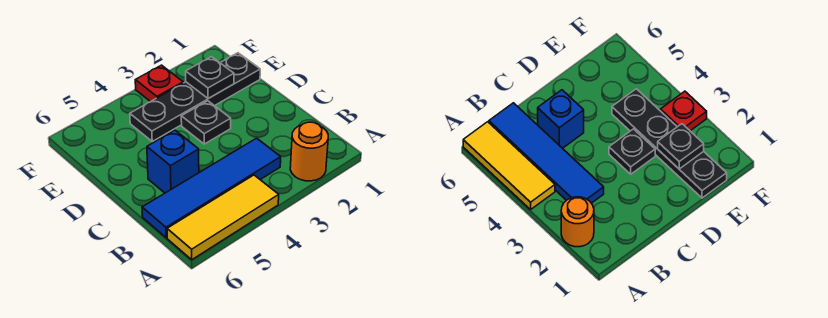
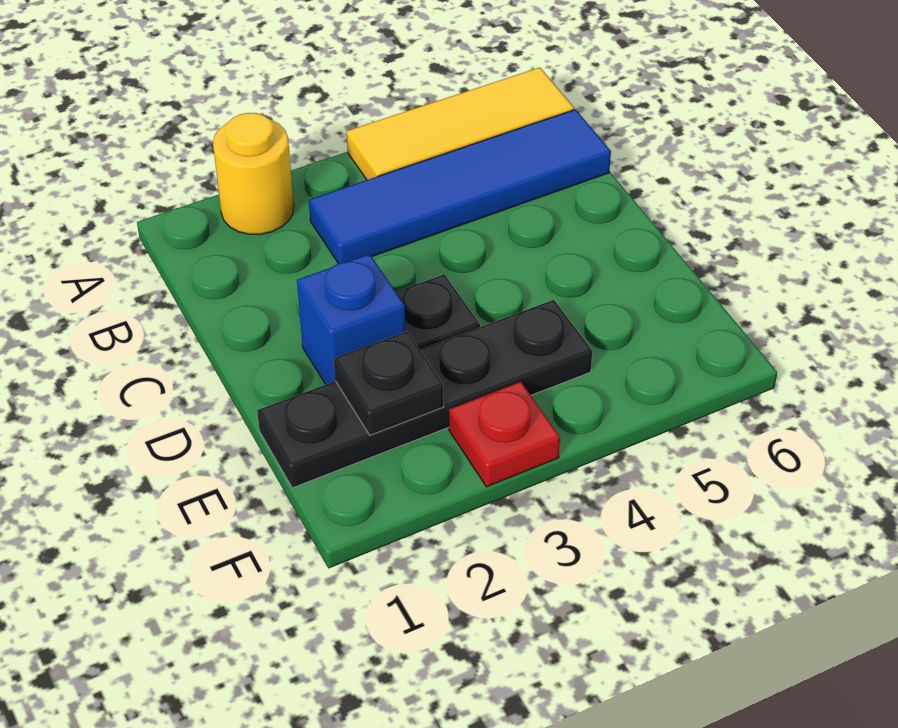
orange round brick A2 level 1 -> yellow round brick A2 level 1
blue brick C5 level 1 -> blue brick D2 level 1

